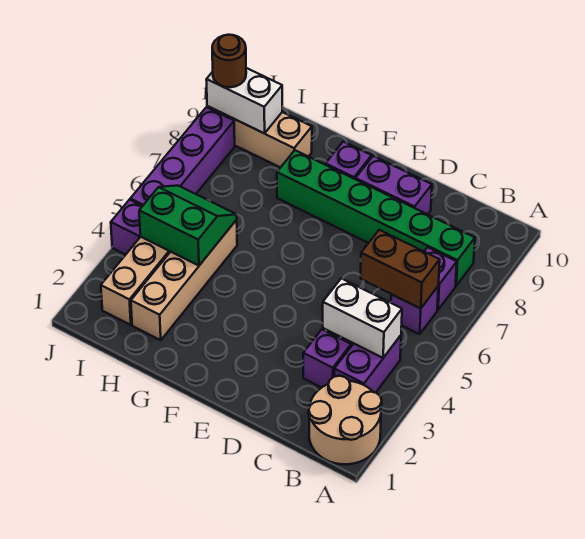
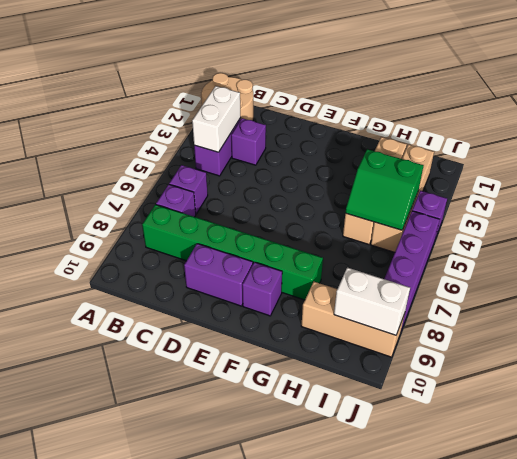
white brick B4:C4 level 2 -> white brick B3:B4 level 2
brown brick B6:C6 level 2 -> none
brown round brick J9 level 3 -> none

